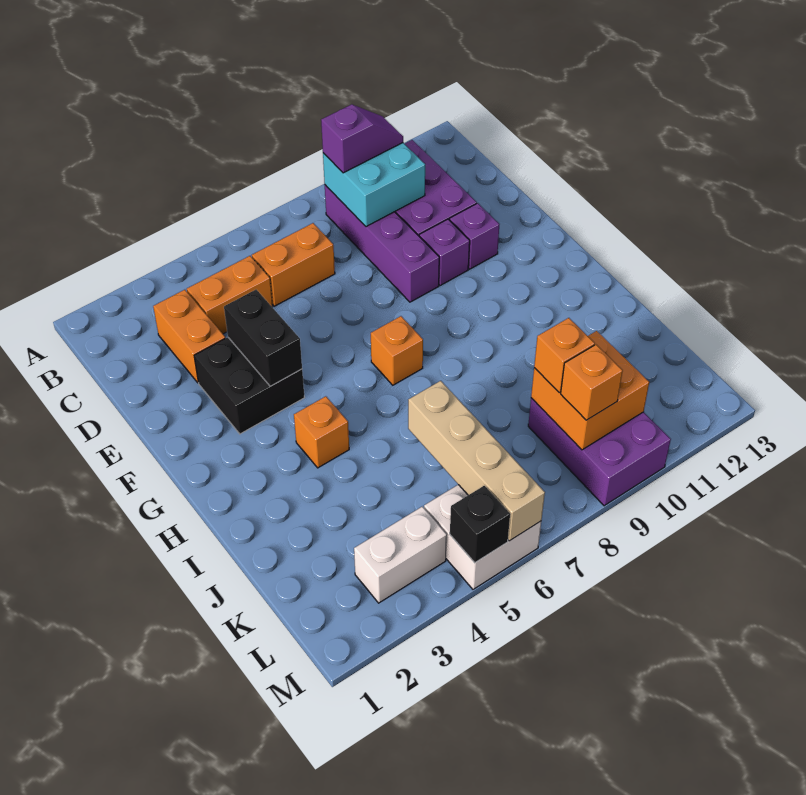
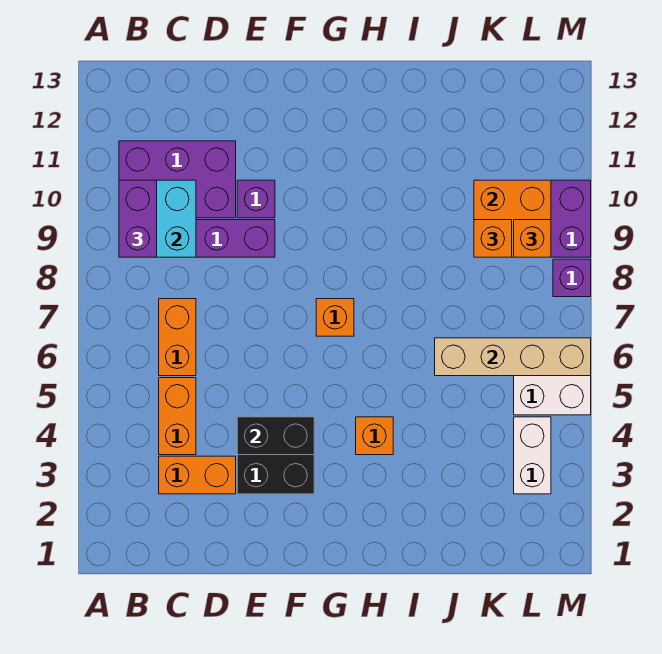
purple slope B9:B10 level 3 top 9 -> purple brick B9:B10 level 3
purple brick E11 level 1 -> purple brick M8 level 1
black brick M5 level 2 -> none

